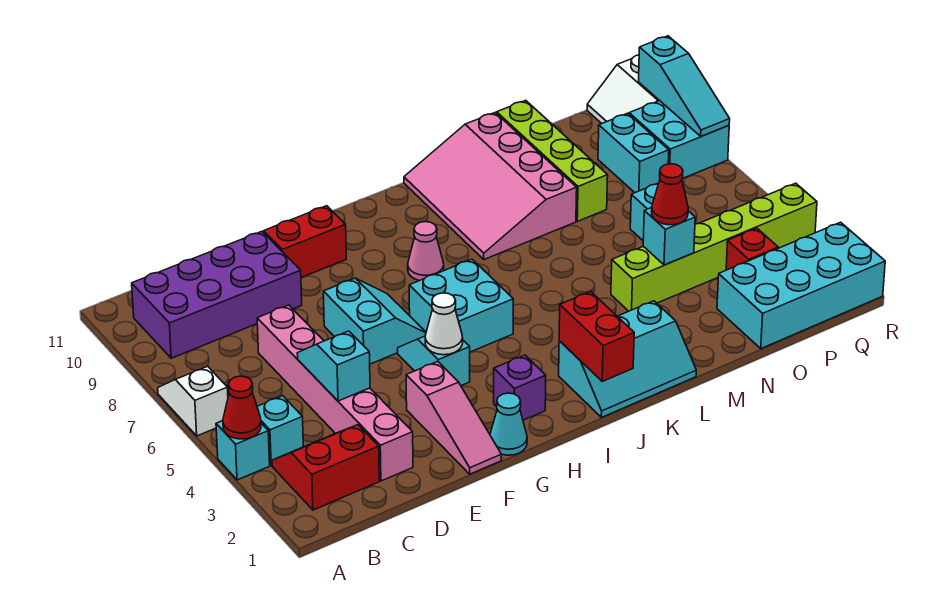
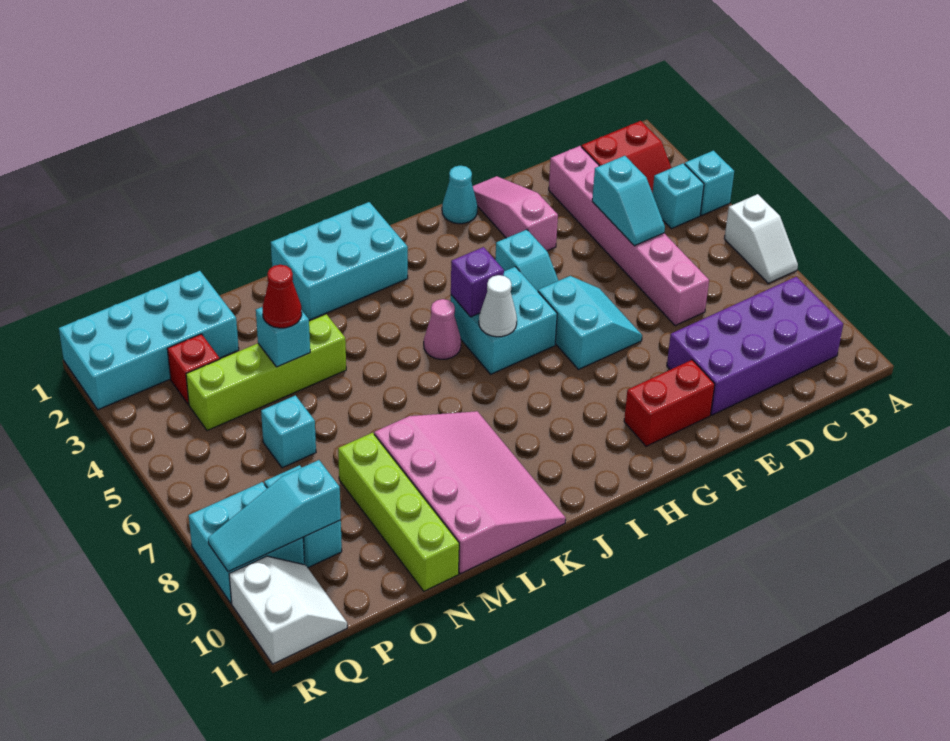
red cone A4 level 2 -> none
cyan slope F6:G7 level 1 top F -> cyan slope F6:G7 level 1 top G
white cone G4 level 2 -> white cone I6 level 2
purple brick H2 level 1 -> purple brick I5 level 2
pink cone I8 level 1 -> pink cone J5 level 1
cyan slope J1:L2 level 1 top 2 -> cyan brick J1:L2 level 1
red brick J1:J2 level 2 -> none
lime brick M4:R4 level 1 -> lime brick M4:P4 level 1
cyan slope R8:R10 level 2 top 10 -> cyan slope P9:R9 level 2 top P

